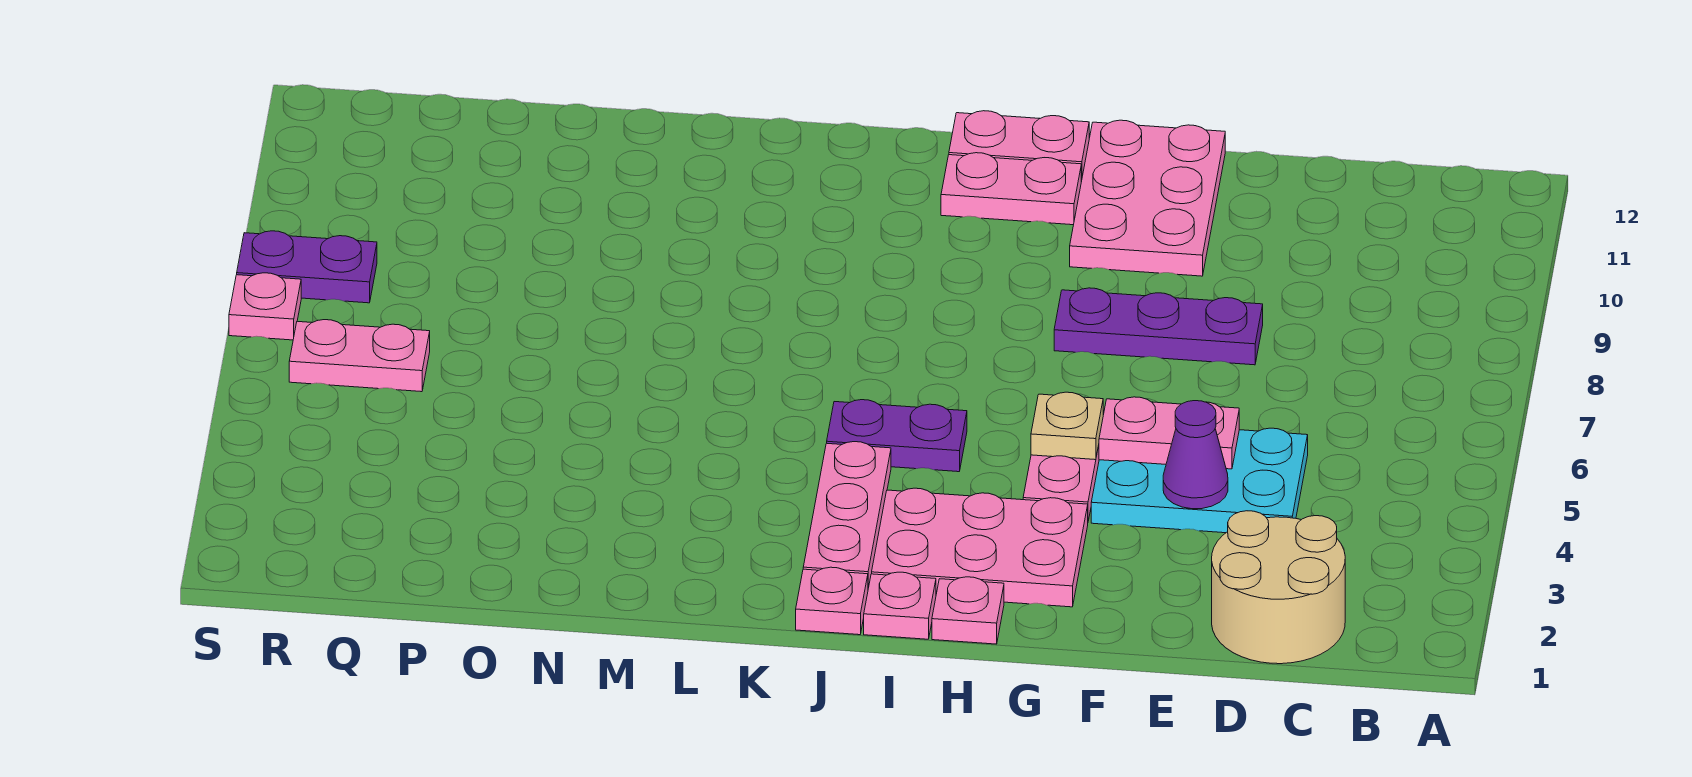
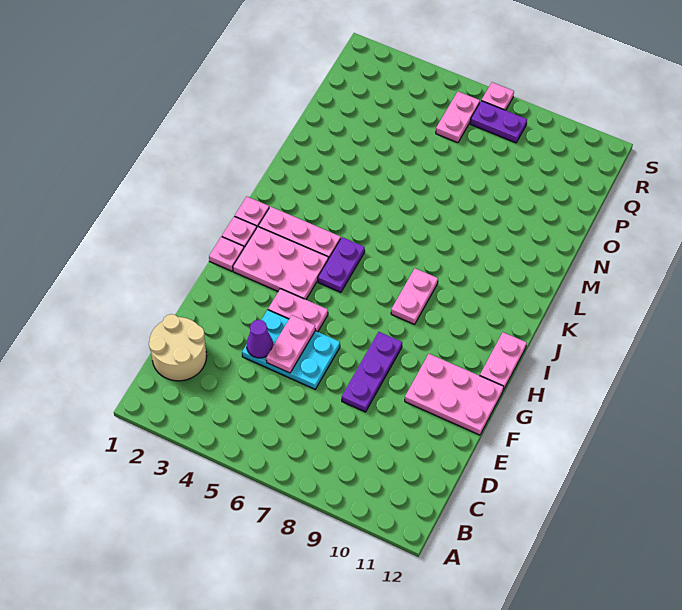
cyan plate D4:F5 level 1 -> cyan plate E4:F6 level 1
pink plate G2:I3 level 1 -> pink plate H2:I4 level 1
tan plate G5 level 2 -> none
pink plate H11:I11 level 1 -> pink plate I8:J8 level 1
purple plate R8:S8 level 1 -> purple plate R7:R8 level 1

